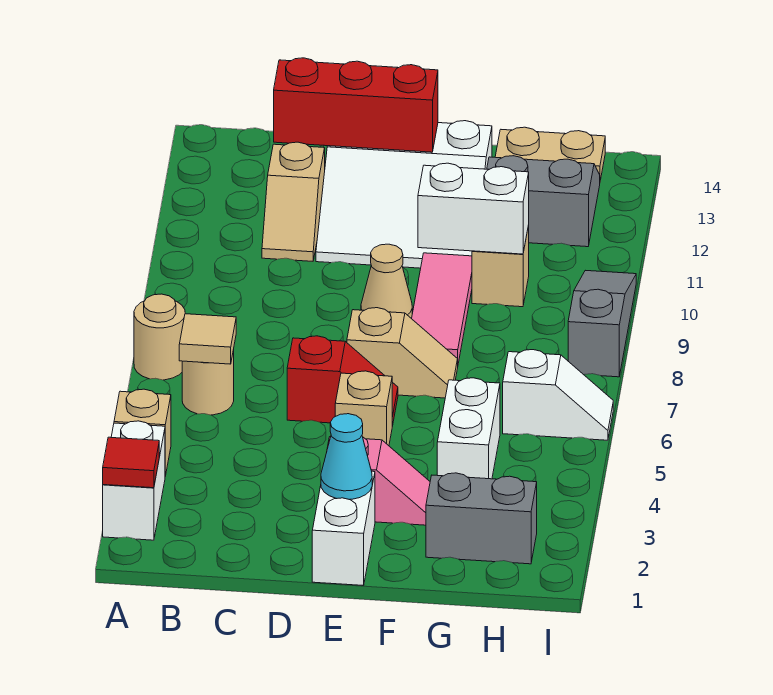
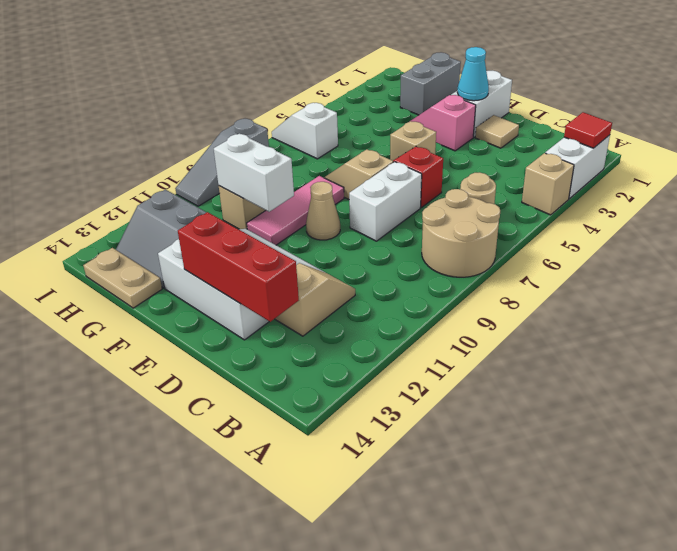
tan round brick A7 level 1 -> tan round brick A7:B8 level 1
tan tile B6 level 2 -> tan tile D2 level 1
grey brick G2:H2 level 1 -> grey brick G1:G2 level 1
white brick G4:G5 level 1 -> white brick D7:D8 level 1

